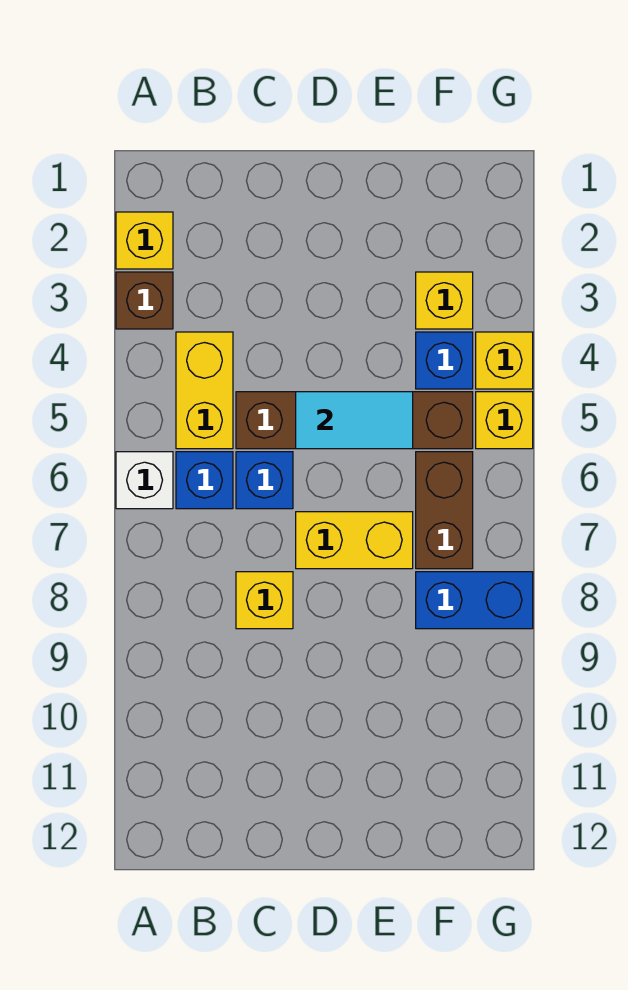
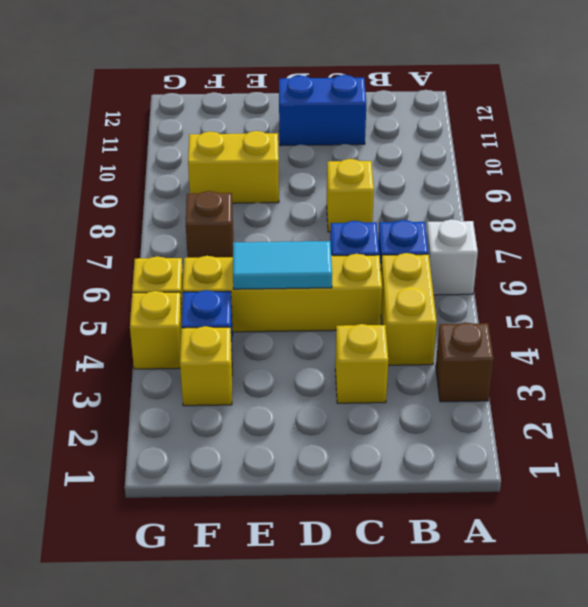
yellow brick A2 level 1 -> yellow brick C3 level 1
brown brick C5:F5 level 1 -> yellow brick C5:F5 level 1
yellow brick D7:E7 level 1 -> yellow brick E9:F9 level 1
brown brick F6:F7 level 1 -> brown brick F7 level 1
blue brick F8:G8 level 1 -> blue brick C11:D11 level 1

